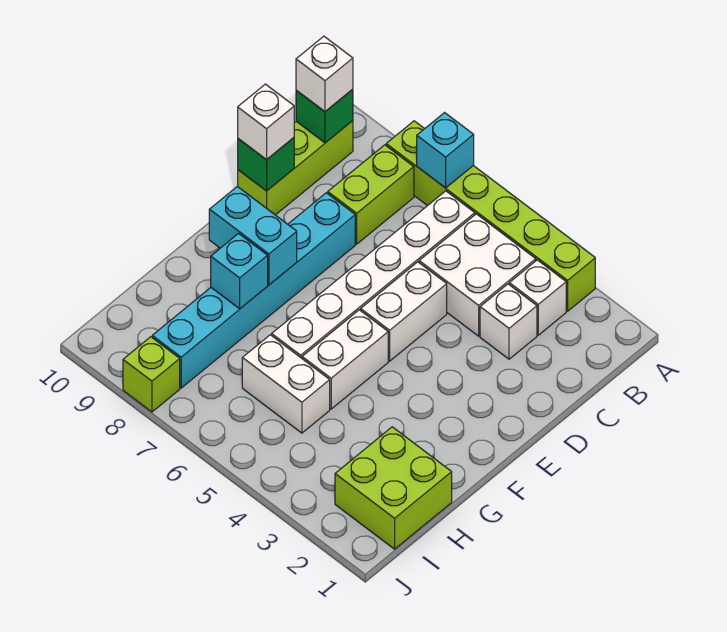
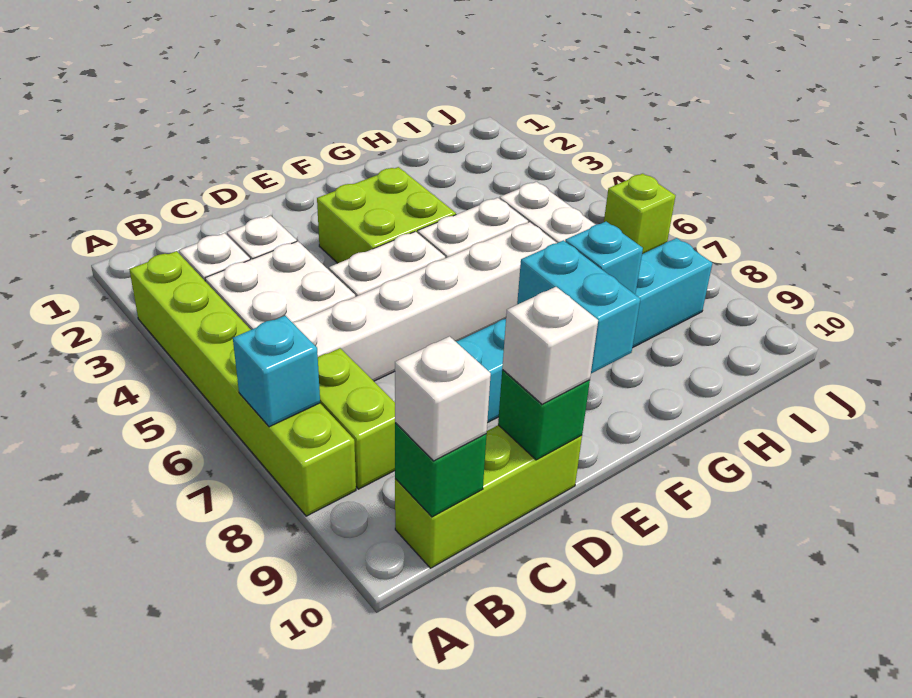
lime brick B8:C8 level 1 -> lime brick B7:B8 level 1
lime brick H1:I2 level 1 -> lime brick E3:F4 level 1
lime brick J8 level 1 -> lime brick J6 level 1

